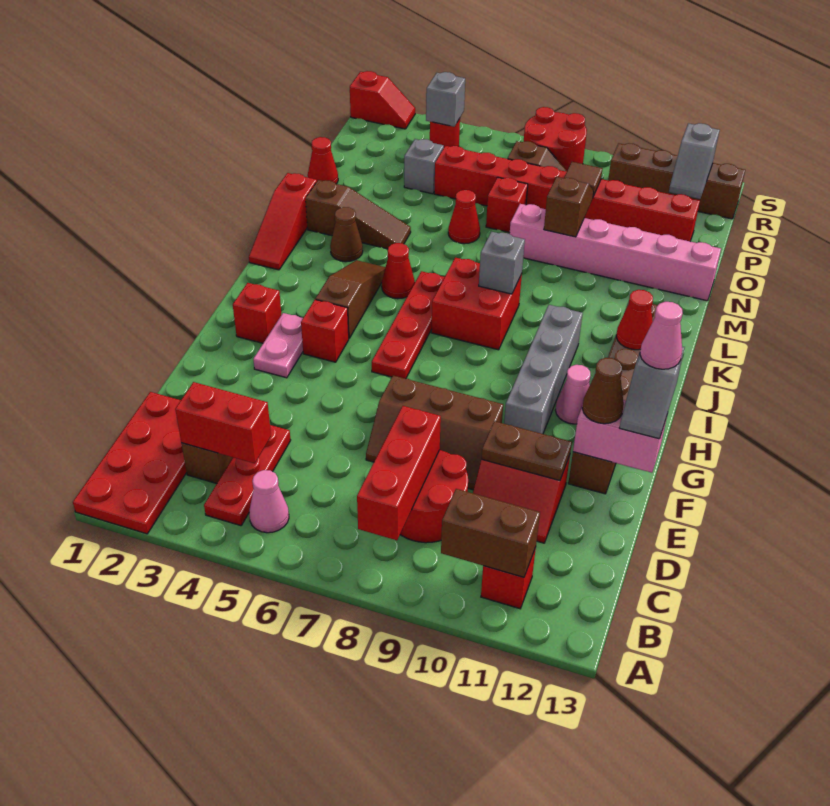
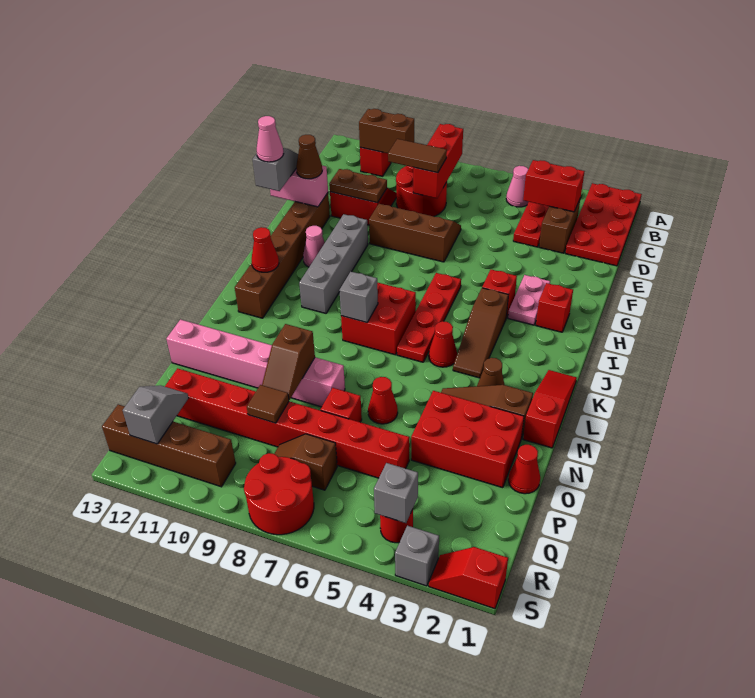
none -> brown tile D8:D9 level 3
none -> red brick N2:O4 level 1
grey brick P4 level 1 -> grey brick S3 level 1

